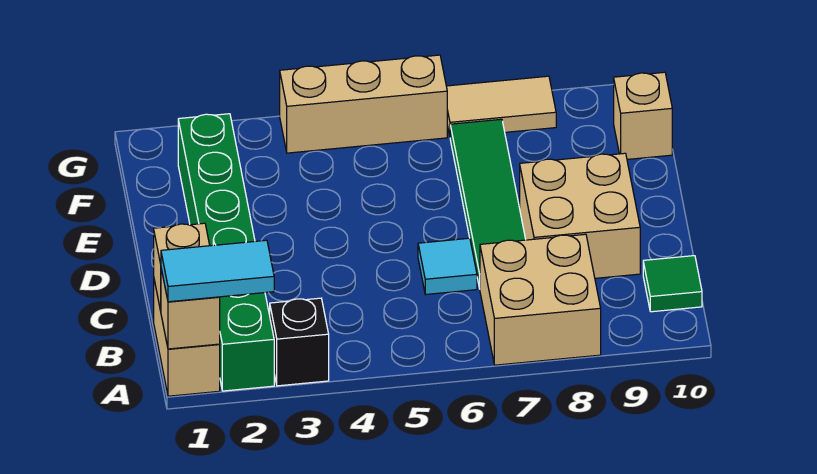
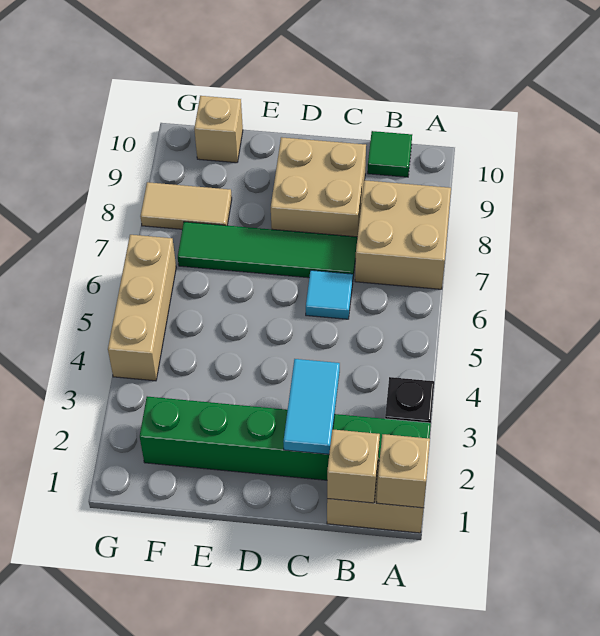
cyan tile A1:A2 level 3 -> cyan tile C2:C3 level 2
tan tile G7:G8 level 1 -> tan tile F8:G8 level 1

